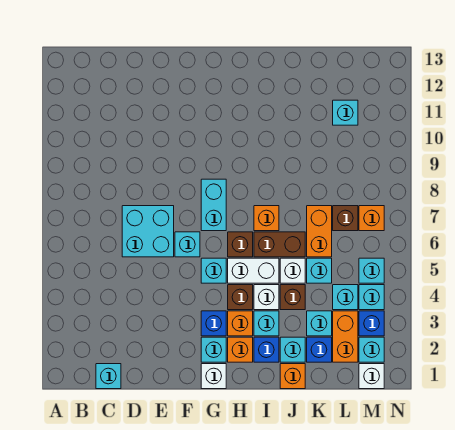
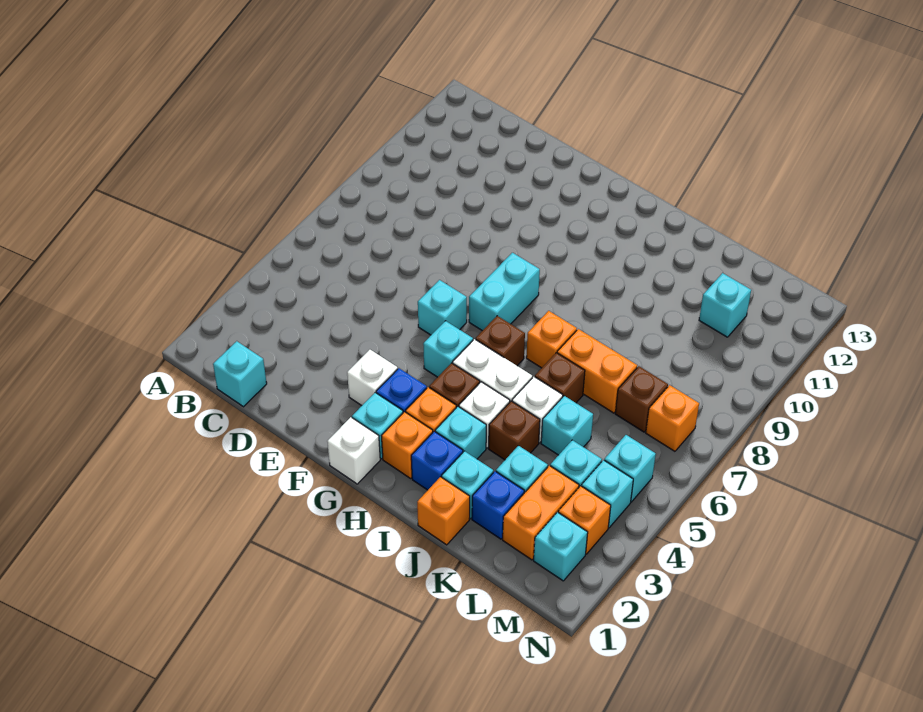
cyan brick D6:E7 level 1 -> none
brown brick I6:J6 level 1 -> brown brick J6 level 1
orange brick K6:K7 level 1 -> orange brick J7:K7 level 1
white brick M1 level 1 -> white brick F3 level 1
blue brick M3 level 1 -> orange brick M3 level 1

